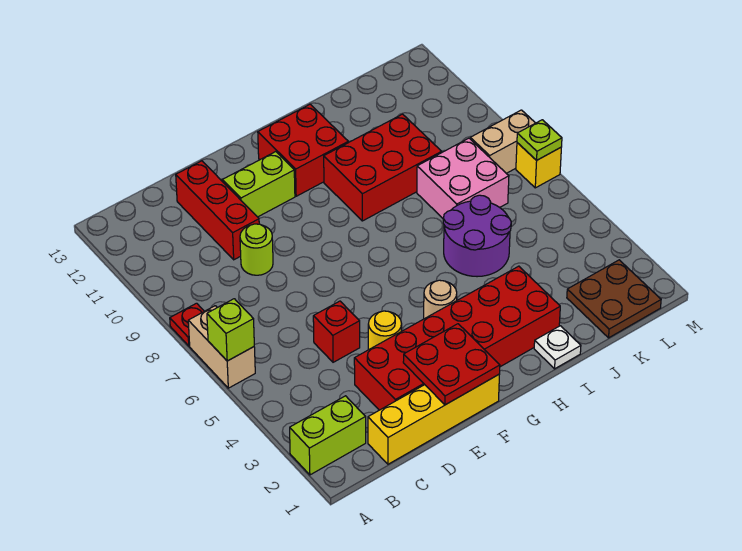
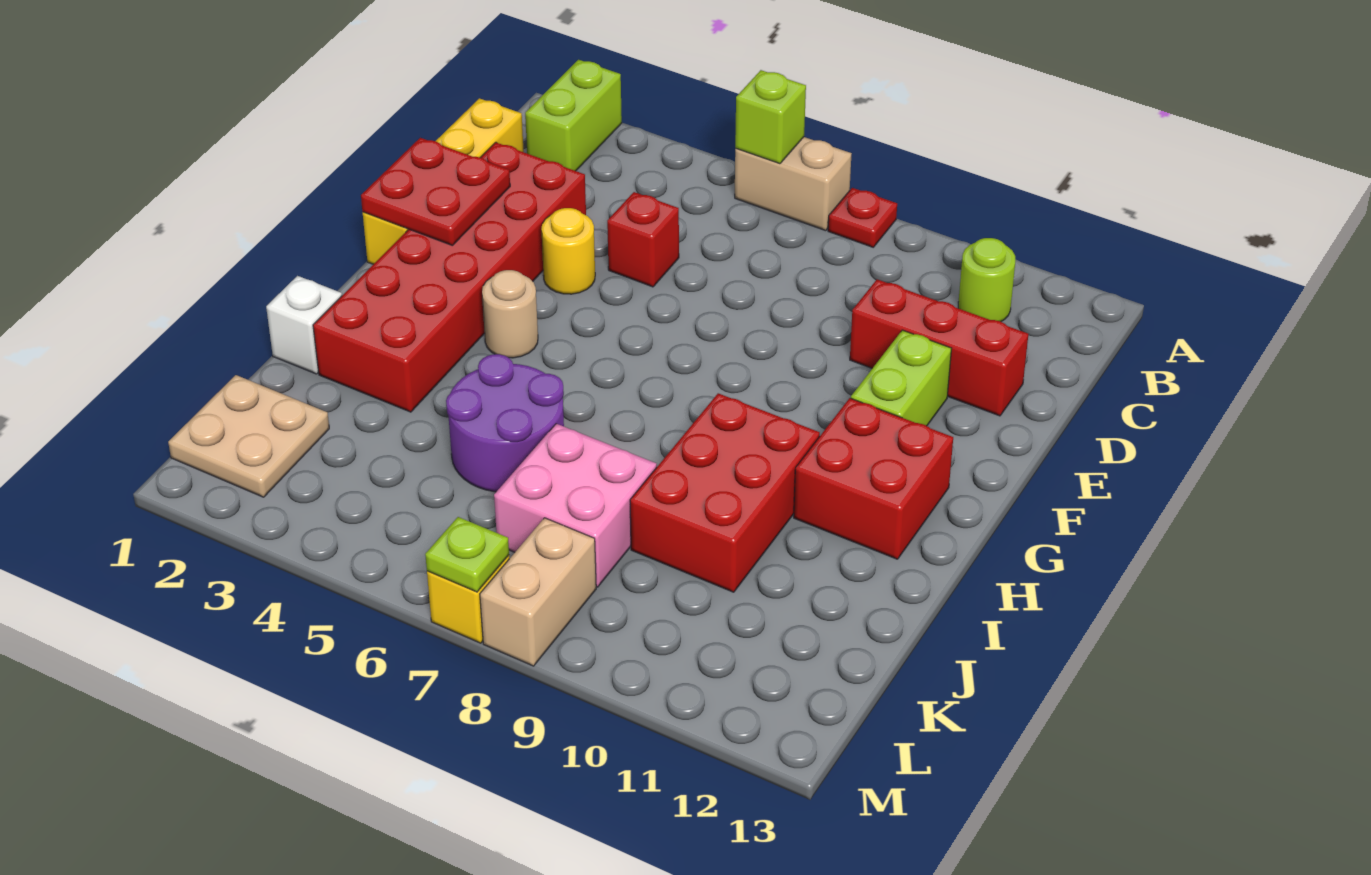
lime round brick D9 level 1 -> lime round brick B11 level 1
white plate I1 level 1 -> white brick I1 level 1
brown plate K1:L2 level 1 -> tan plate K1:L2 level 1

